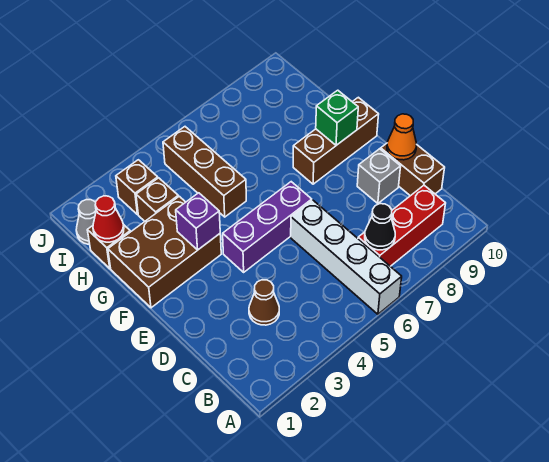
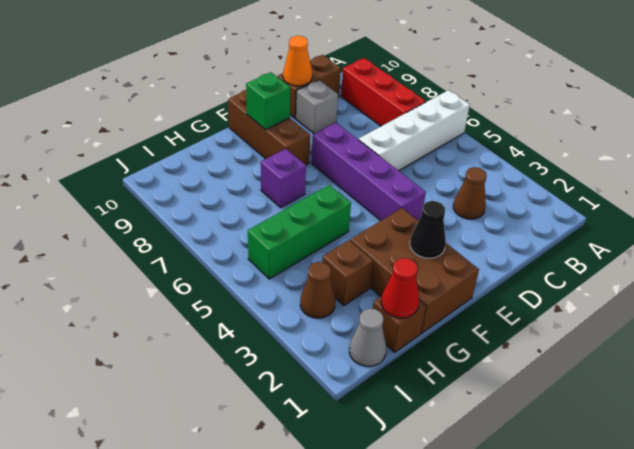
black cone B7 level 2 -> black cone F2 level 2
purple brick E4:E6 level 1 -> purple brick E4:E7 level 1
purple brick F3 level 2 -> purple brick G7 level 1
brown brick G5:I5 level 1 -> green brick G5:I5 level 1
brown brick I3 level 1 -> brown cone I3 level 1

